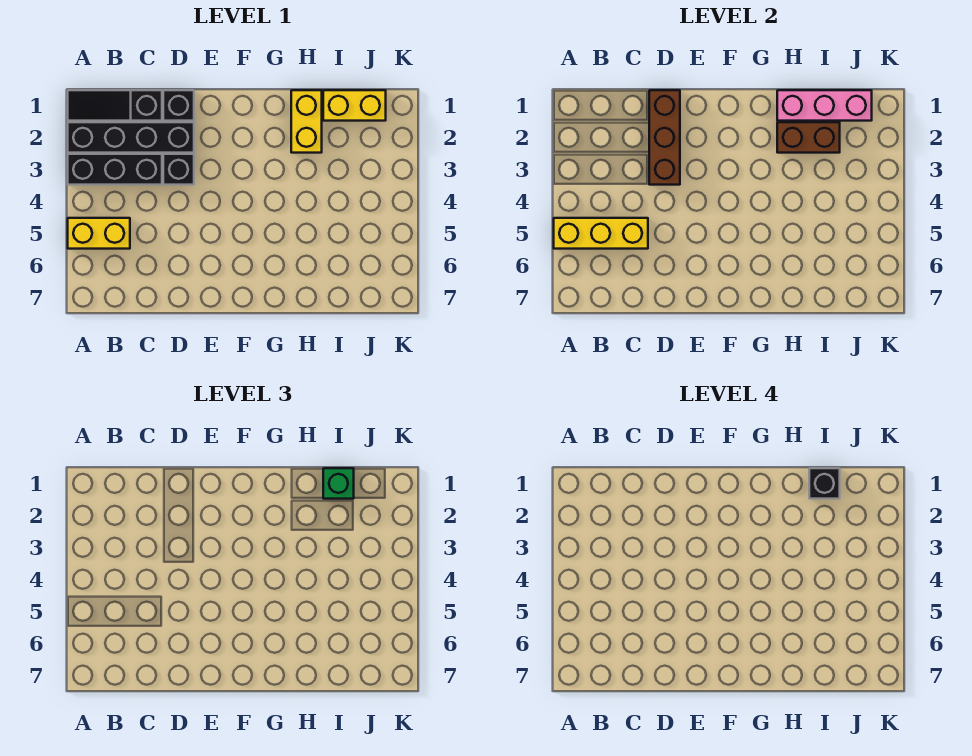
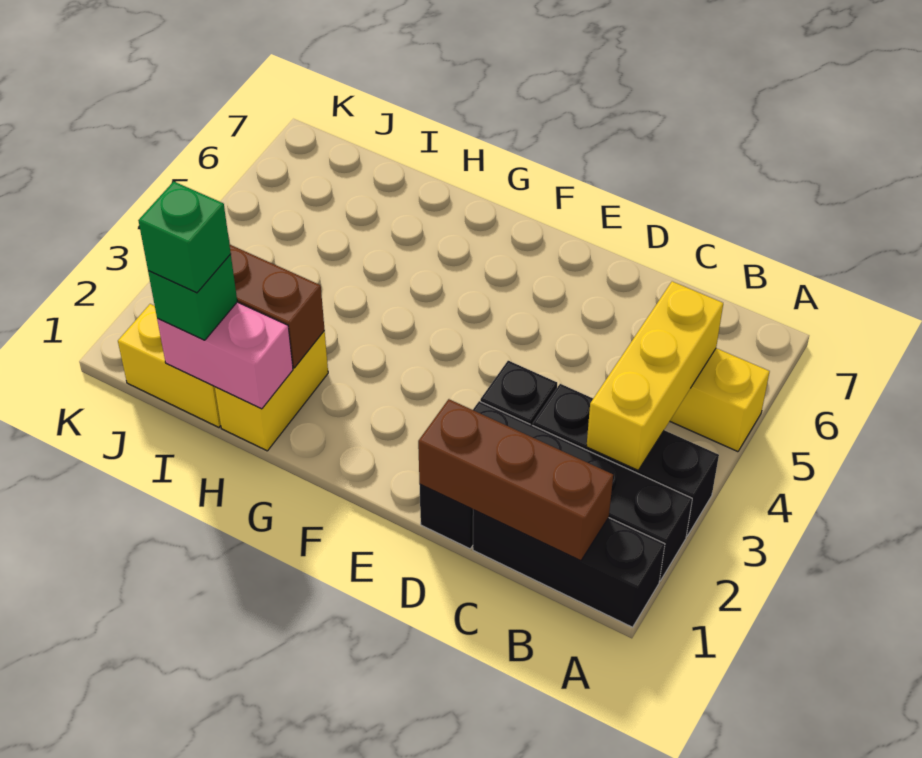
black slope A1:C1 level 1 top C -> black brick A1:C1 level 1
yellow brick A5:C5 level 2 -> yellow brick B3:B5 level 2
brown brick D1:D3 level 2 -> brown brick B1:D1 level 2
pink brick H1:J1 level 2 -> pink brick H1:I1 level 2
black brick I1 level 4 -> green brick I1 level 4

